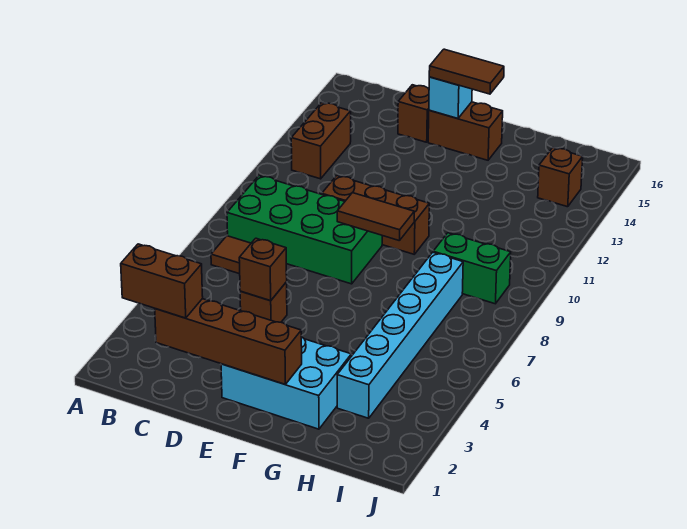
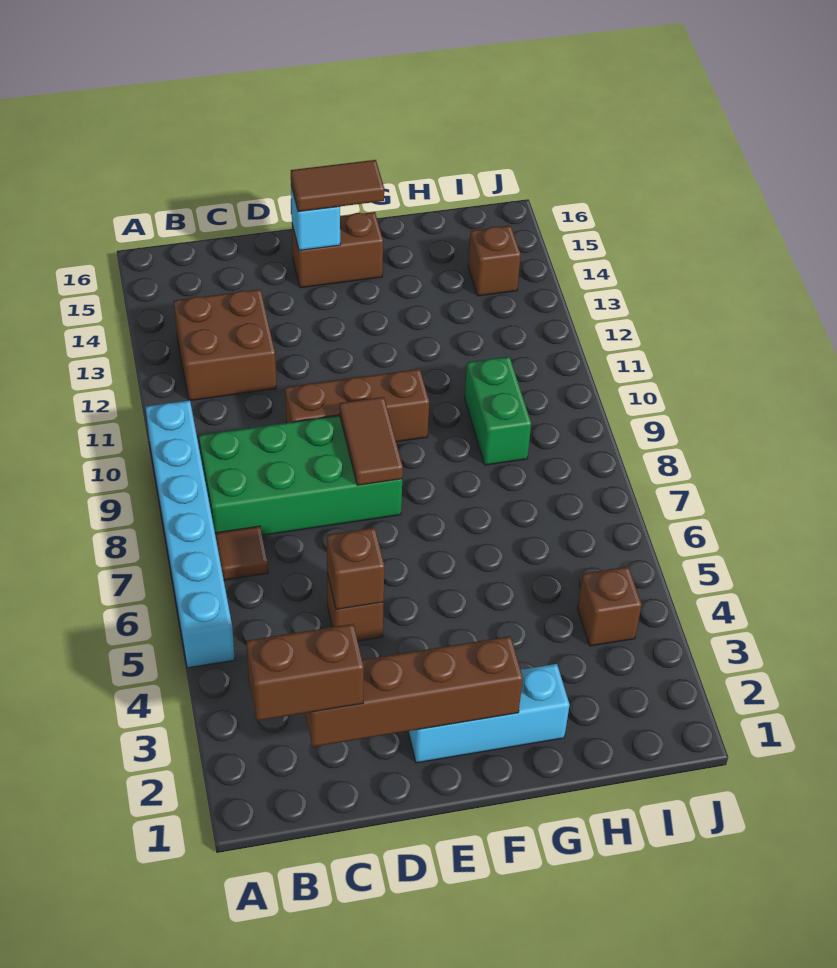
brown brick B12:B13 level 1 -> brown brick B12:C13 level 1
brown brick D15 level 1 -> brown brick I4 level 1
cyan brick E2:G3 level 1 -> cyan brick E2:G2 level 1
brown tile E9:F9 level 2 -> brown tile E8:E9 level 2
cyan brick H3:H8 level 1 -> cyan brick A5:A10 level 1
green brick H9:I9 level 1 -> green brick H9:H10 level 1

